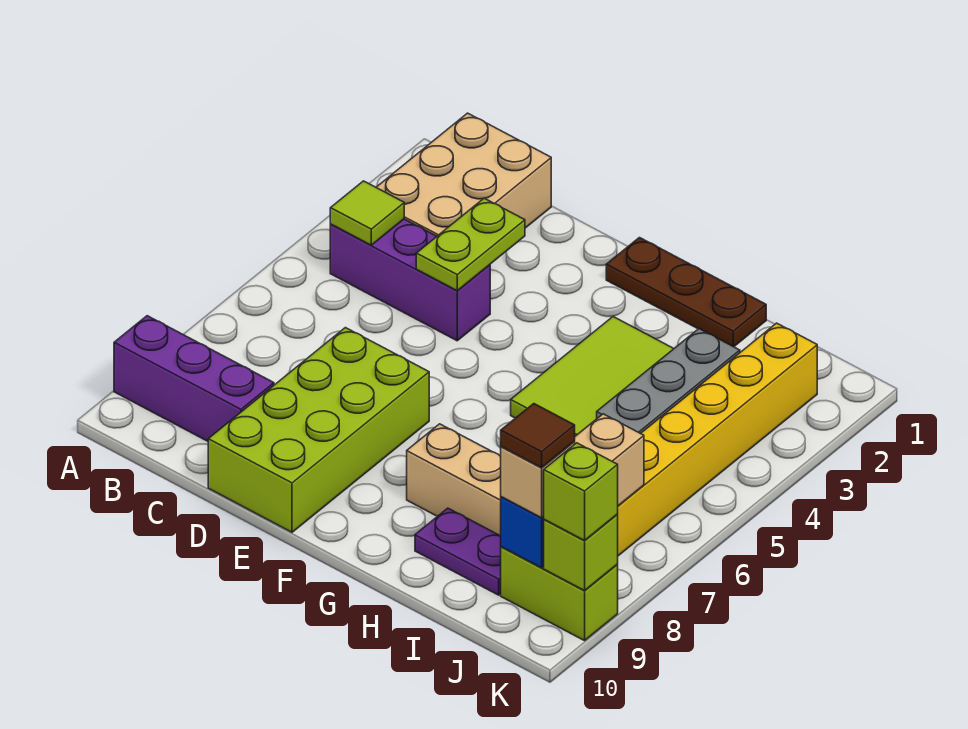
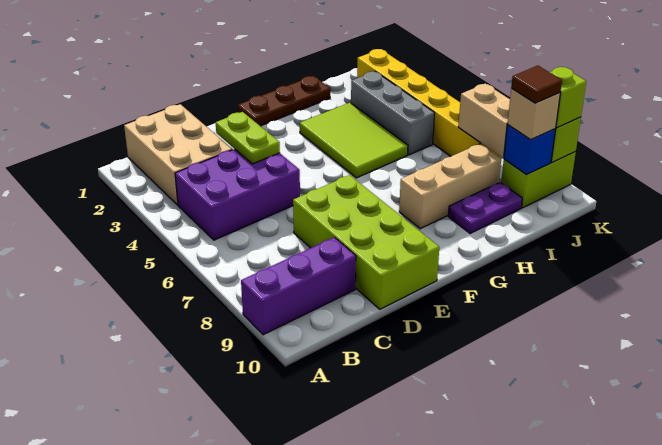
purple brick B4:D4 level 1 -> purple brick B4:D5 level 1
lime tile B4 level 2 -> none

